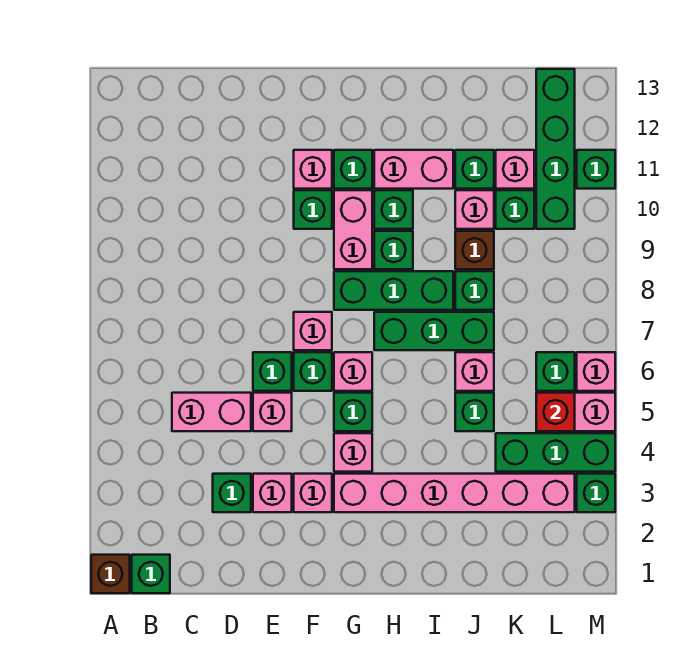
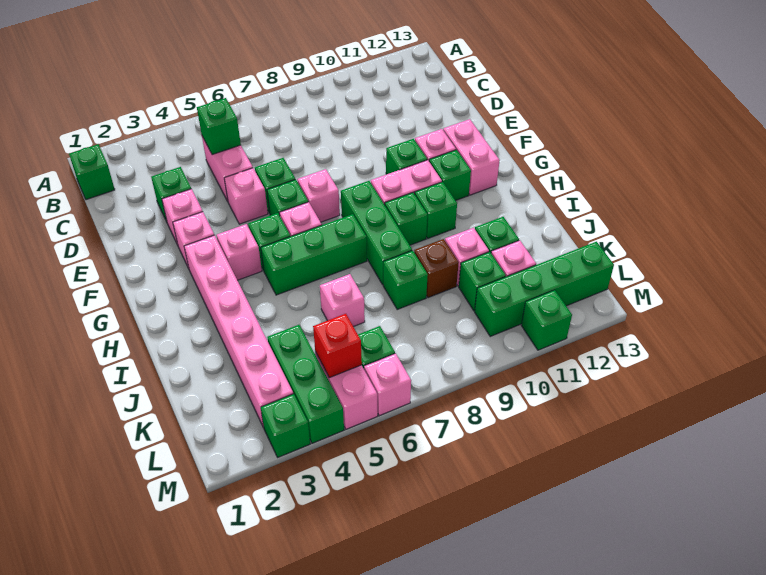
brown brick A1 level 1 -> none
green brick H7:J7 level 1 -> green brick H5:H7 level 1
pink brick H11:I11 level 1 -> pink brick F12:G12 level 1
green brick J5 level 1 -> green brick C5 level 2

